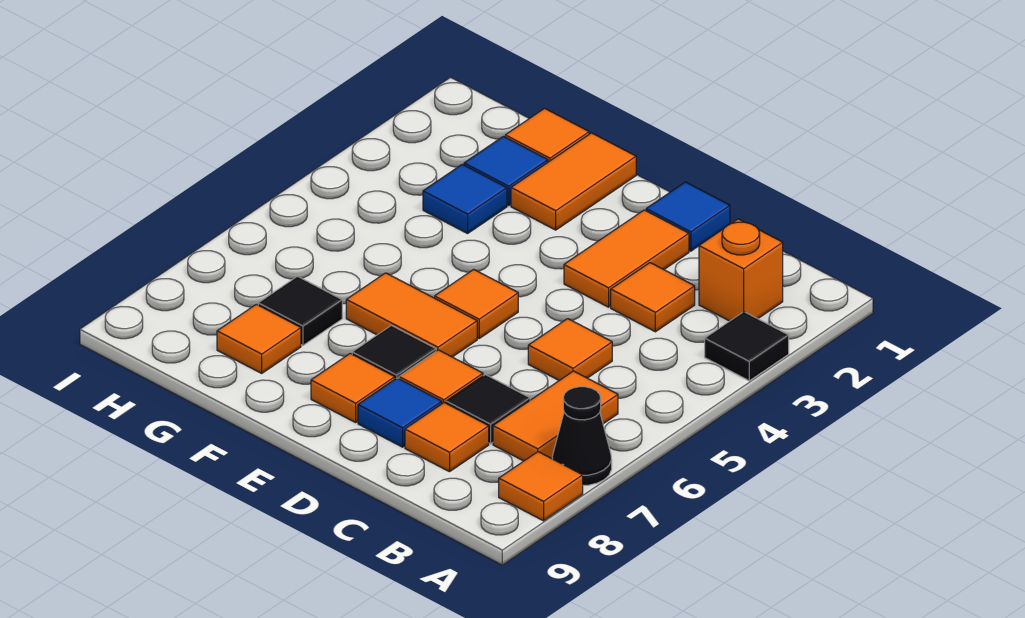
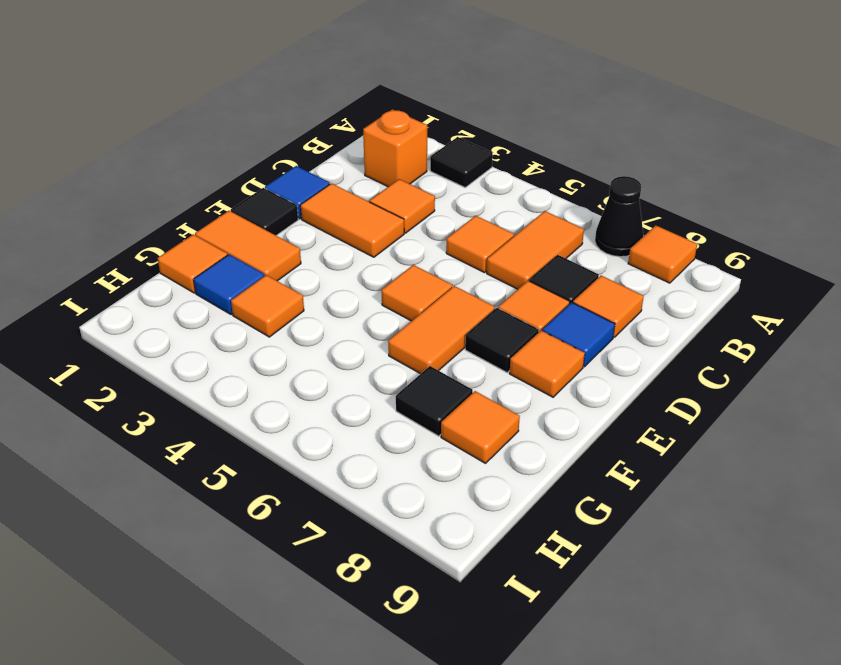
orange tile B6:B7 level 1 -> orange tile B6:C6 level 1
none -> black tile E1 level 1
blue tile G3 level 1 -> orange tile G3 level 1

